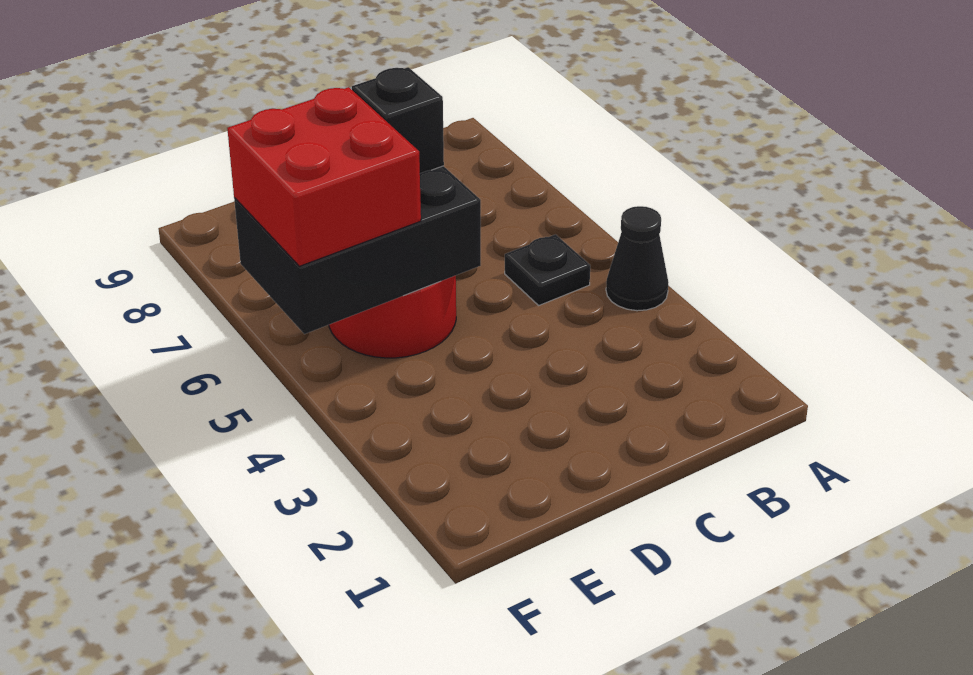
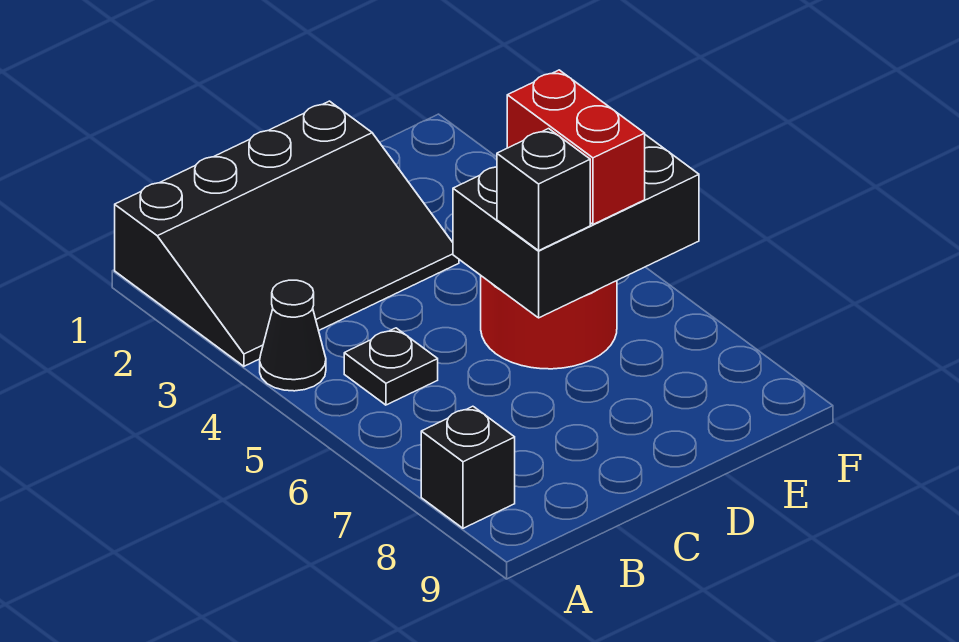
none -> black slope A1:D3 level 1 top 1
none -> black brick A8 level 1
red brick E5:F6 level 3 -> red brick E5:E6 level 3

